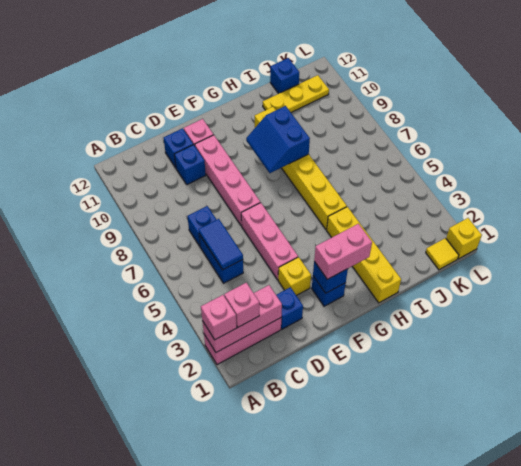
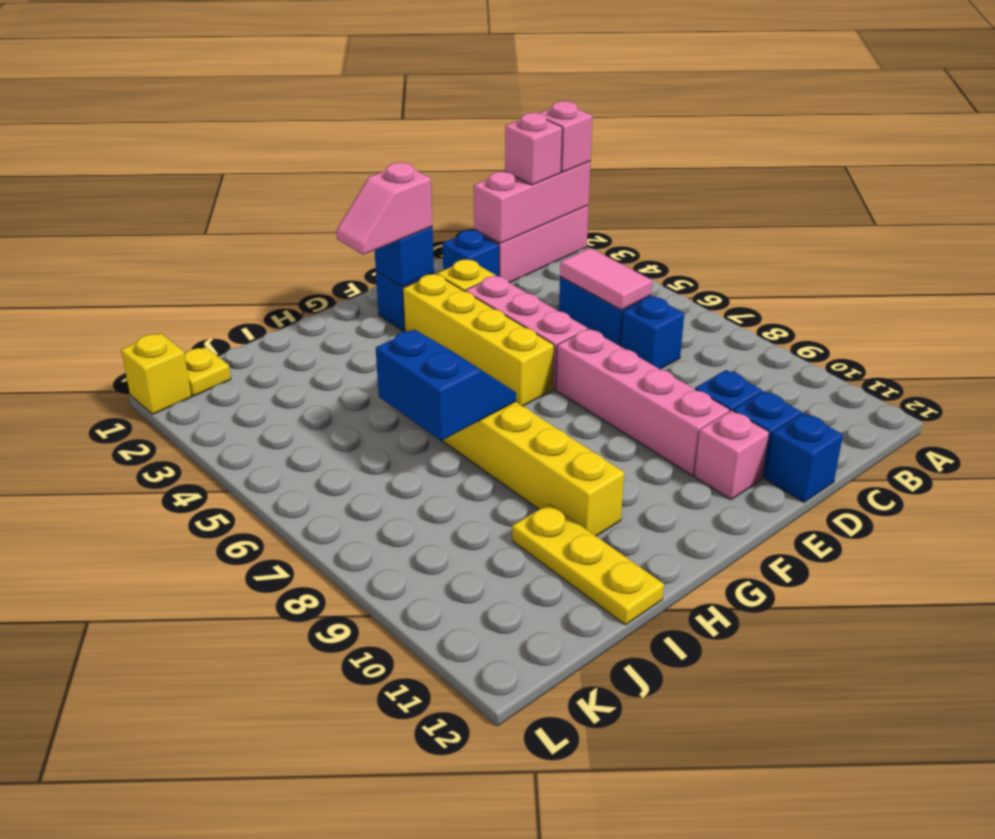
blue tile C5:C6 level 2 -> pink tile C5:C6 level 2
pink brick F2:G2 level 3 -> pink slope F2:G2 level 3 top F
blue slope G8:H9 level 2 top H -> blue slope H6:I7 level 2 top I
yellow brick H1:H4 level 1 -> yellow brick F3:F6 level 1
yellow plate I11:K11 level 1 -> yellow plate I10:I12 level 1
blue brick J12 level 1 -> blue brick D12 level 1
yellow tile K1 level 1 -> yellow plate K1 level 1

